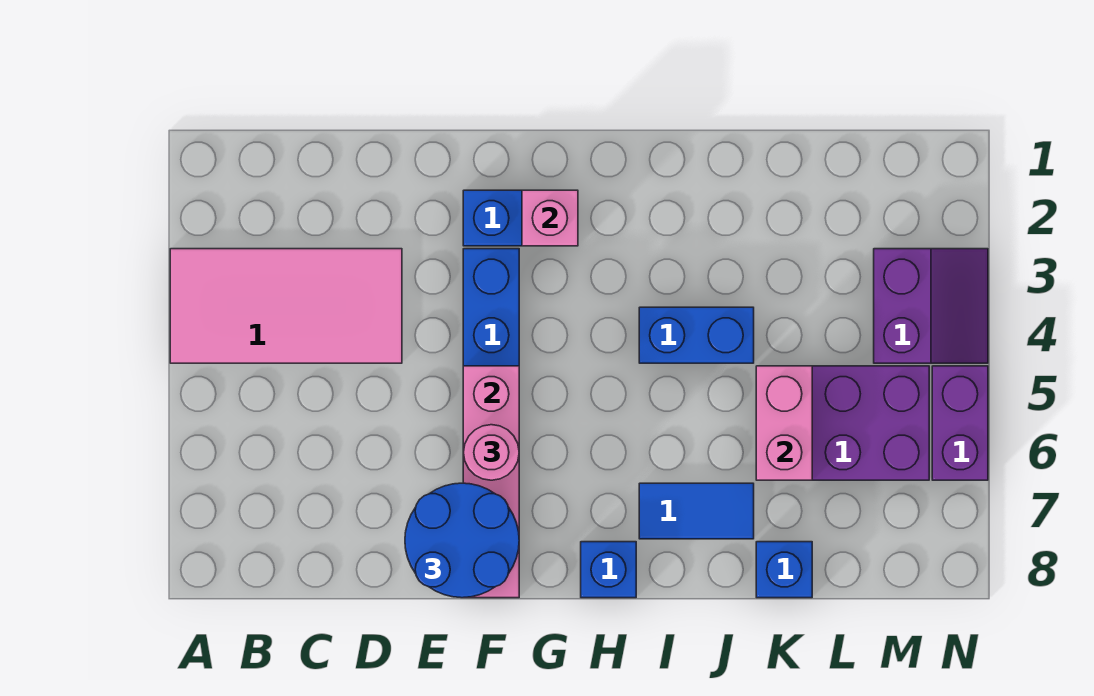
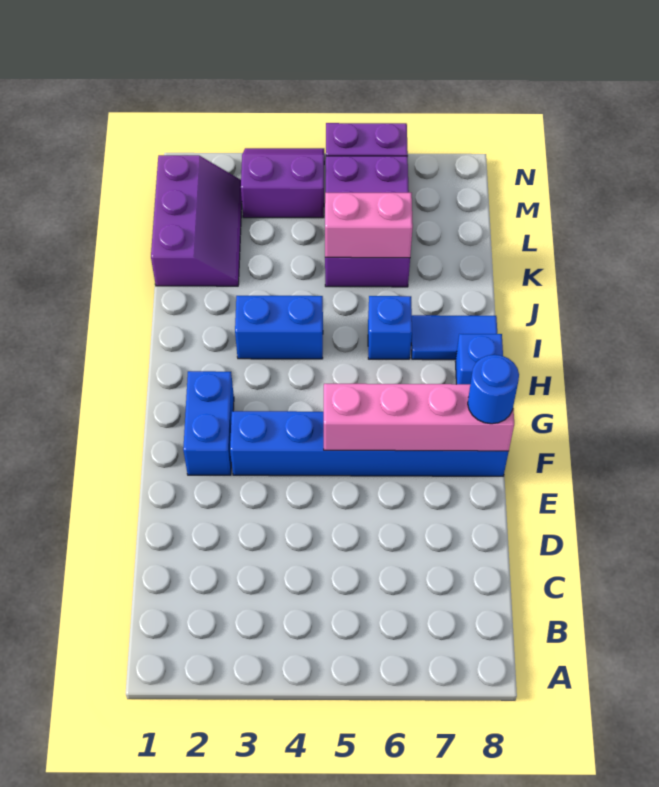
pink tile A3:D4 level 1 -> none
blue round brick E7:F8 level 3 -> blue round brick F8 level 3
pink round brick F6 level 3 -> none
pink brick G2 level 2 -> none
blue brick I4:J4 level 1 -> blue brick I3:I4 level 1
blue tile I7:J7 level 1 -> blue tile I7:I8 level 1
none -> purple slope K1:M2 level 1 top 1
blue brick K8 level 1 -> blue brick I6 level 1

